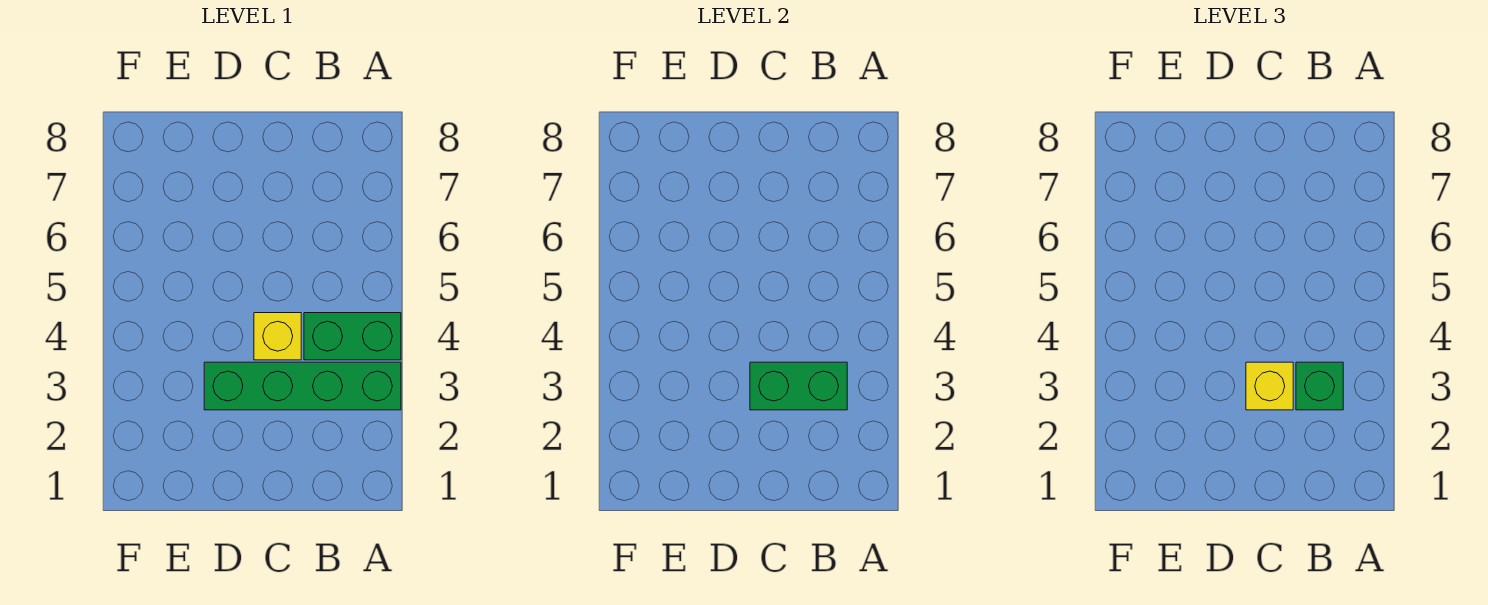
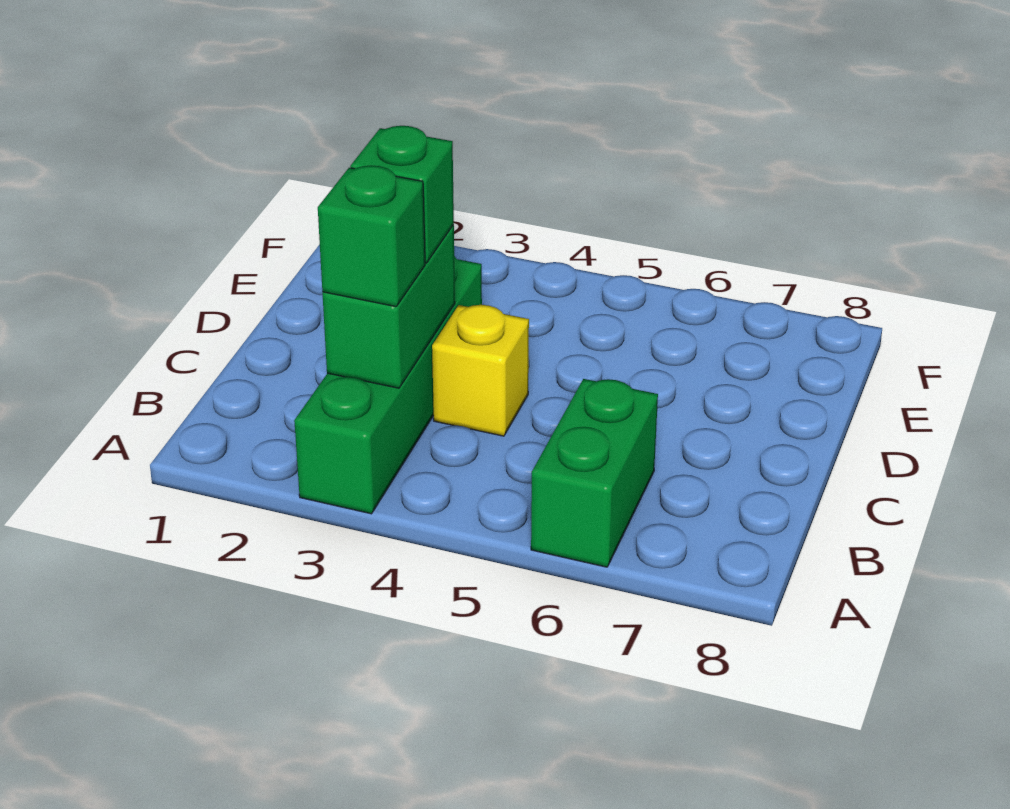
green brick A4:B4 level 1 -> green brick A6:B6 level 1
yellow brick C3 level 3 -> green brick C3 level 3

